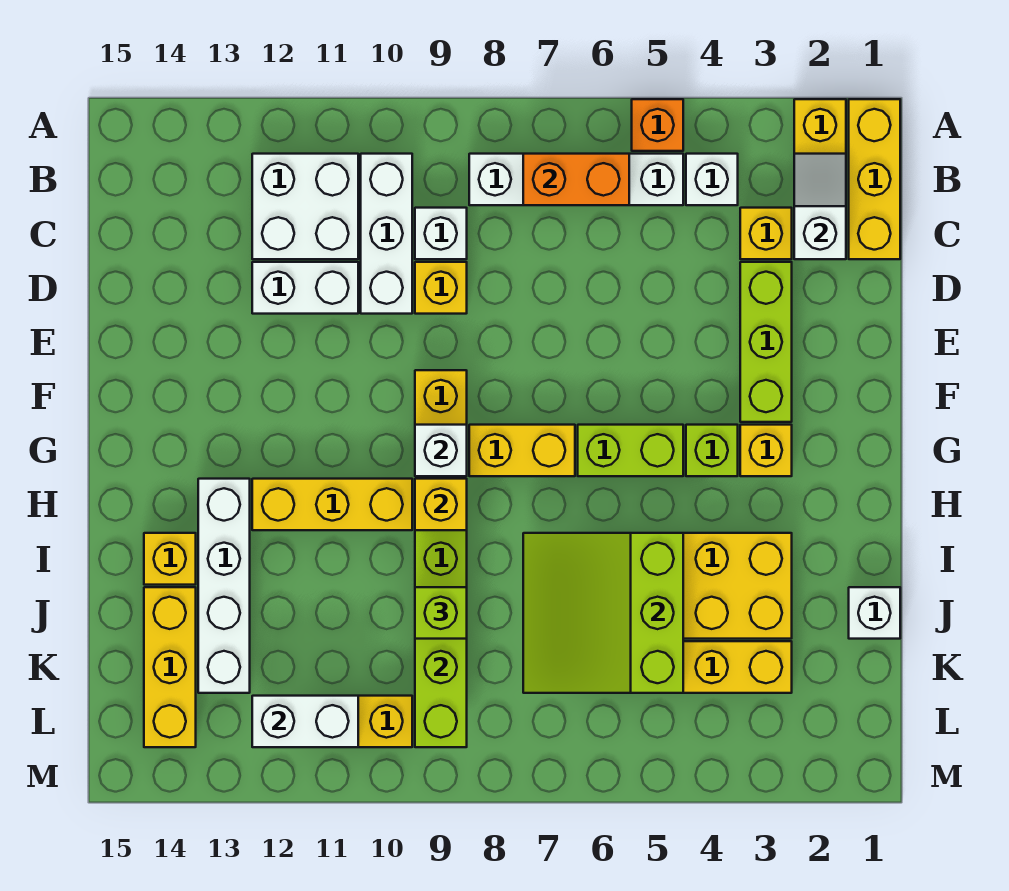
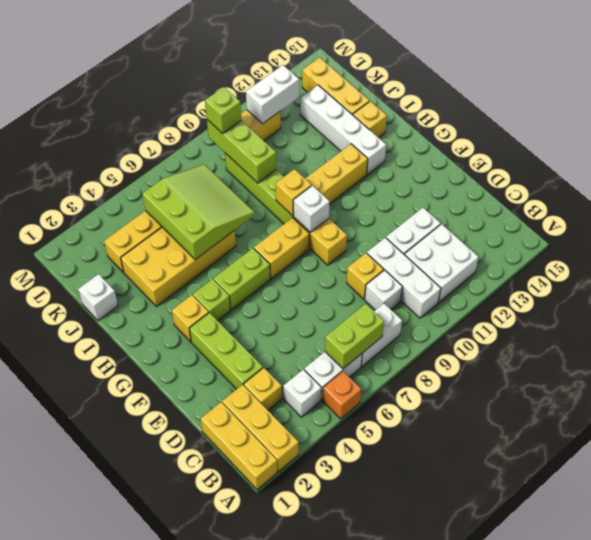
white slope B2:C2 level 2 top C -> none
orange brick B6:B7 level 2 -> lime brick B6:B7 level 2
lime brick J9 level 3 -> lime brick L9 level 3

